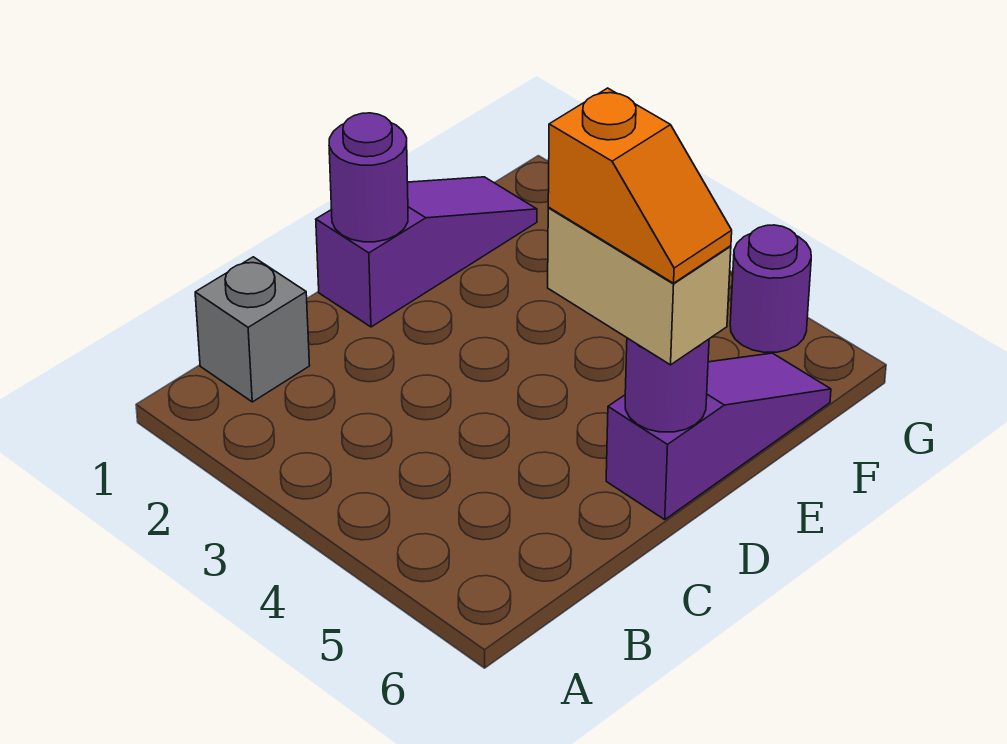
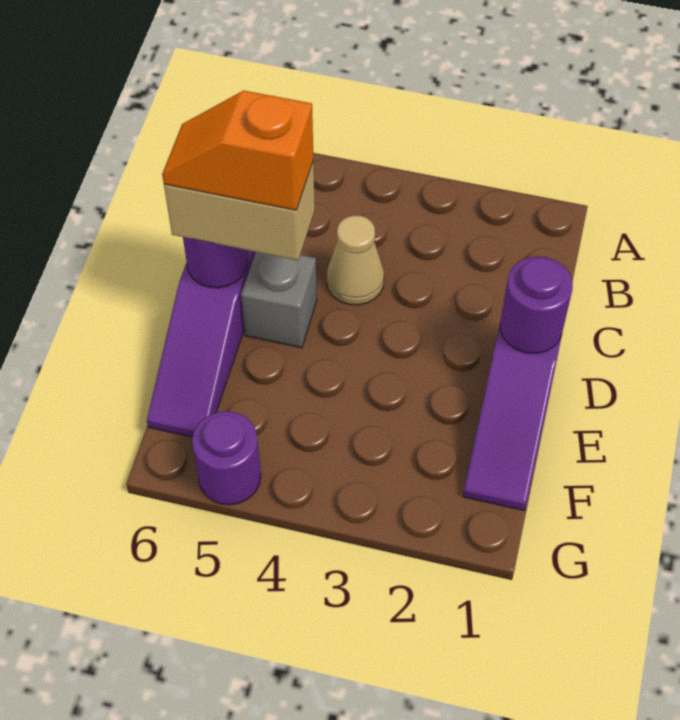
grey brick B1 level 1 -> grey brick D5 level 1
none -> tan cone C4 level 1

